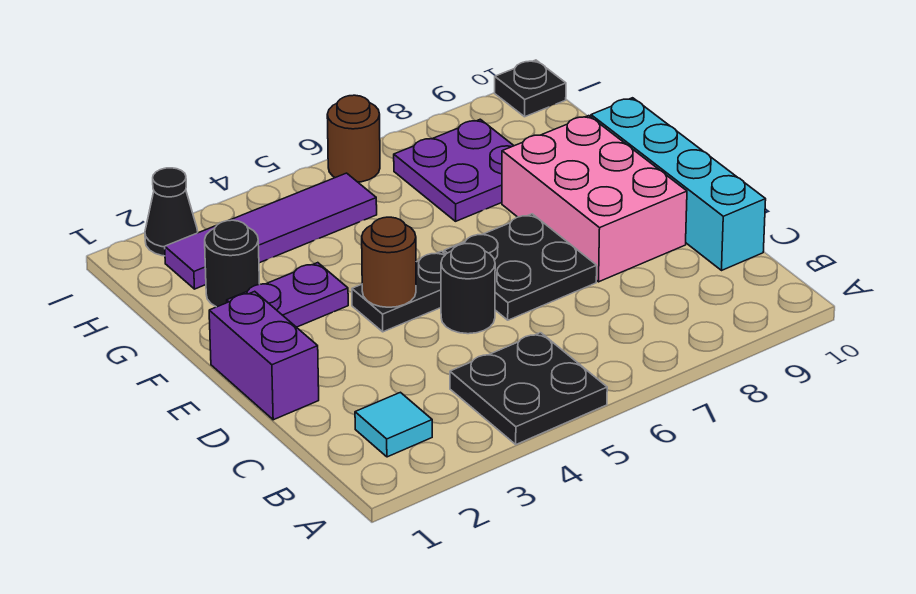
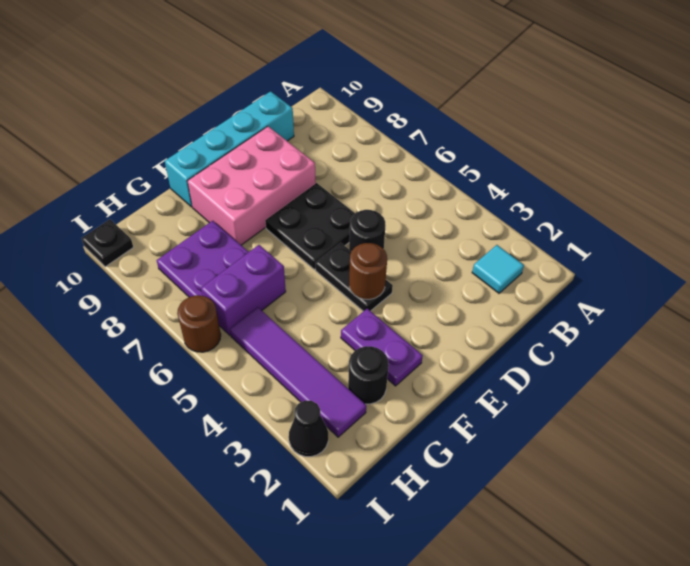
black plate A4:B5 level 1 -> none
purple brick D1:E1 level 1 -> purple brick G6:H6 level 1

